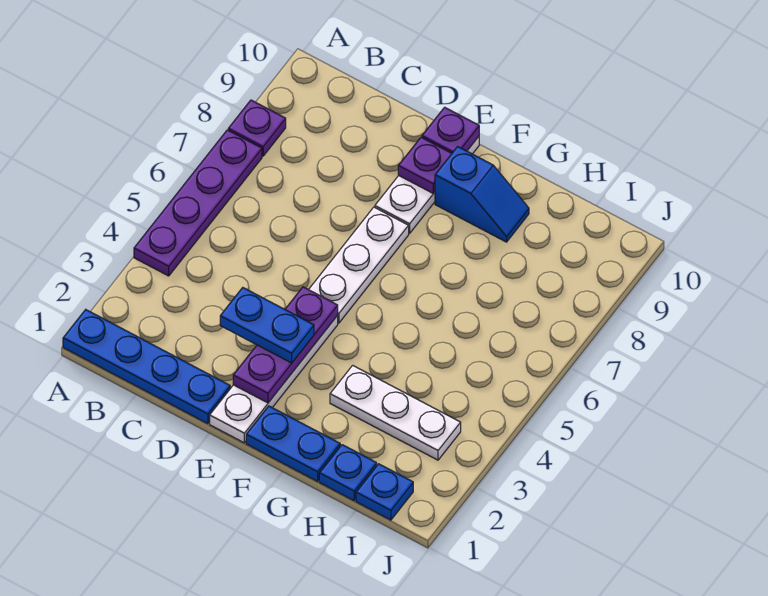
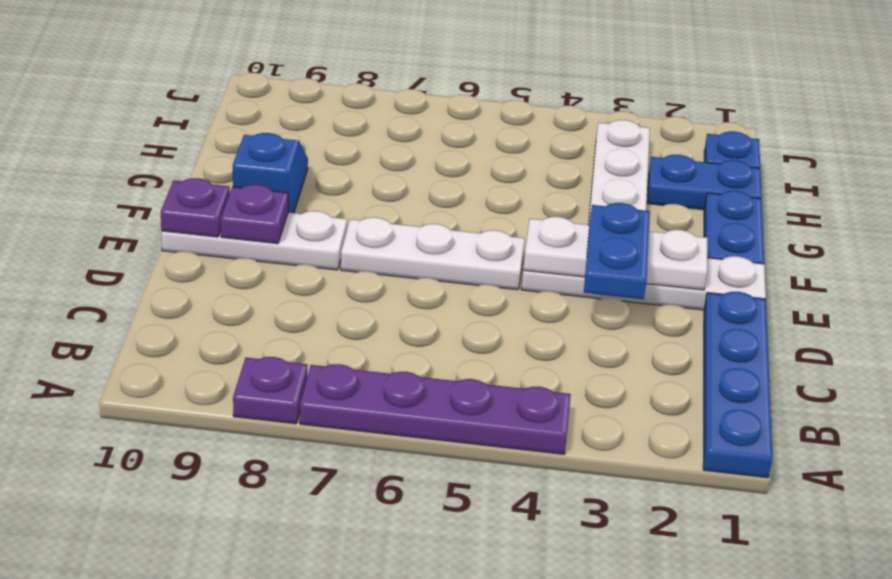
purple plate E2:E4 level 2 -> white plate E2:E4 level 2
blue plate H1 level 1 -> blue plate H1:H2 level 1

